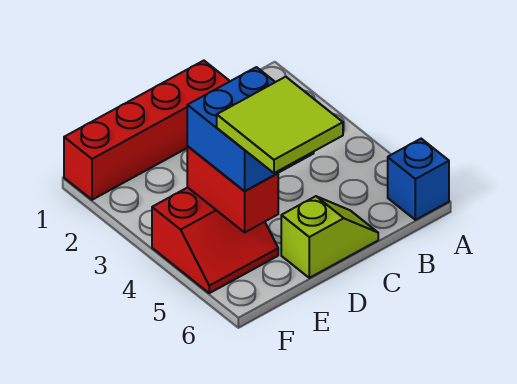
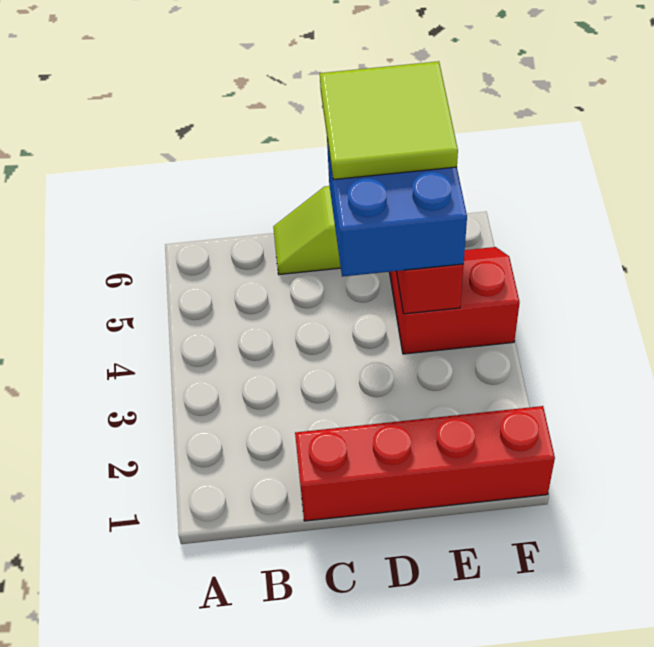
blue brick A6 level 1 -> none

